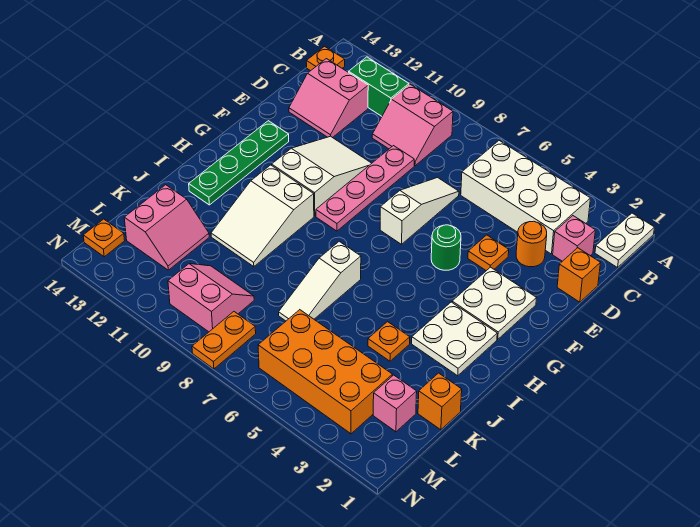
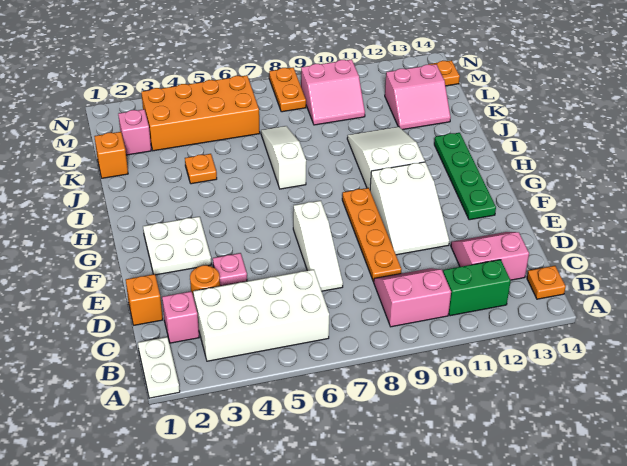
pink plate D9:G9 level 1 -> orange plate D9:G9 level 1
orange plate E4 level 1 -> pink plate E4 level 1
green round brick F5 level 1 -> none
white plate H2:I3 level 1 -> none
pink slope K12:L13 level 1 top 13 -> pink slope K12:L13 level 1 top L

